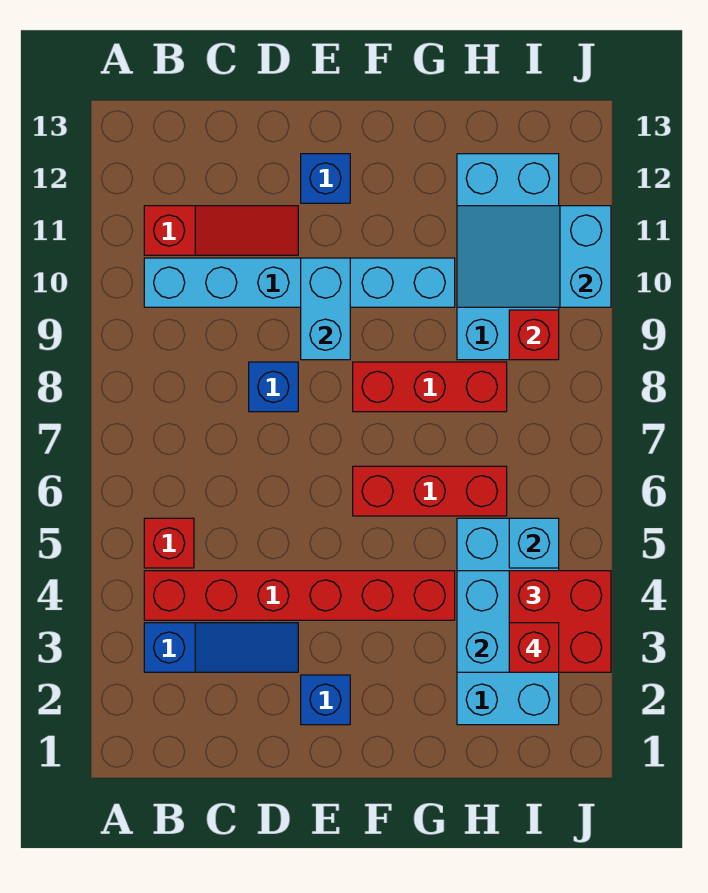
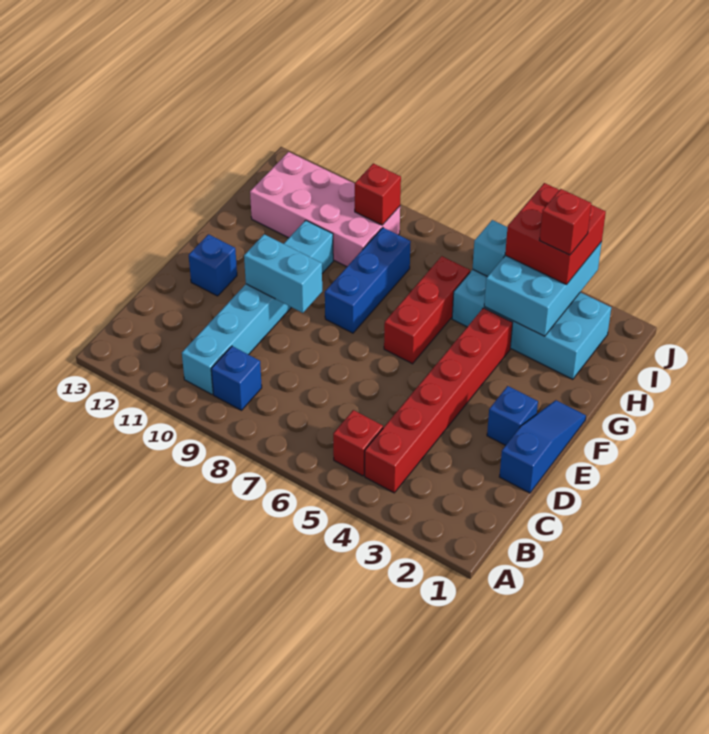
blue slope B3:D3 level 1 top B -> blue slope D1:F1 level 1 top D
red slope B11:D11 level 1 top B -> none
blue brick D8 level 1 -> blue brick B9 level 1
red brick F8:H8 level 1 -> blue brick F8:H8 level 1
cyan brick H9:I12 level 1 -> pink brick H9:I12 level 1
cyan slope H10:J11 level 2 top J -> none

